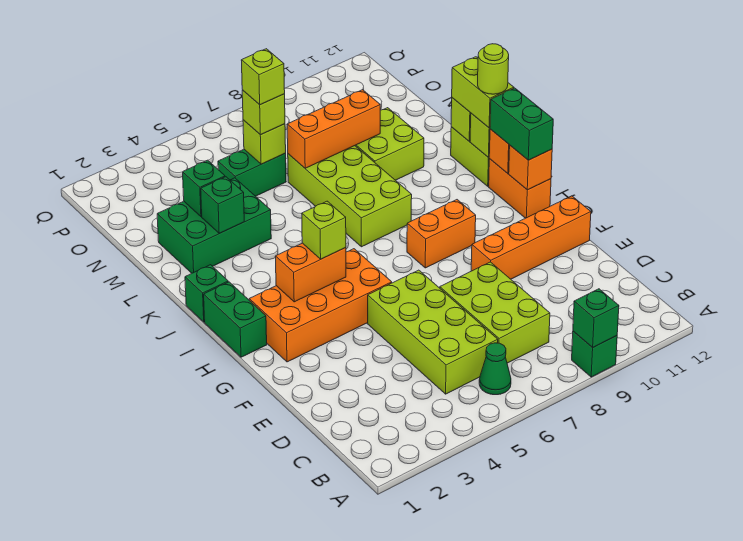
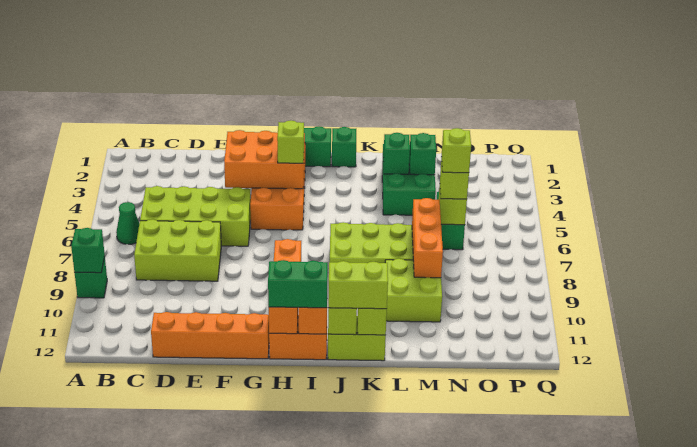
orange brick F9:F12 level 1 -> orange brick D12:G12 level 1
orange brick H3:H4 level 2 -> orange brick F3:H4 level 2
lime round brick J12 level 4 -> none

